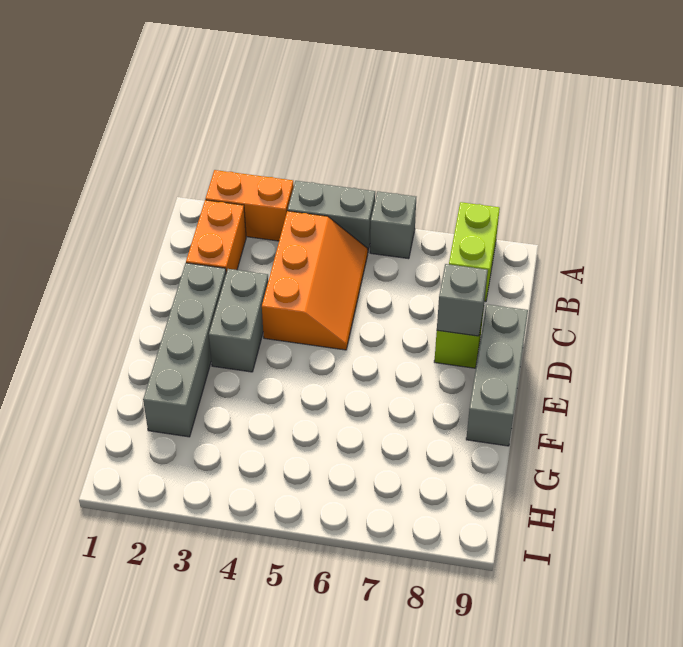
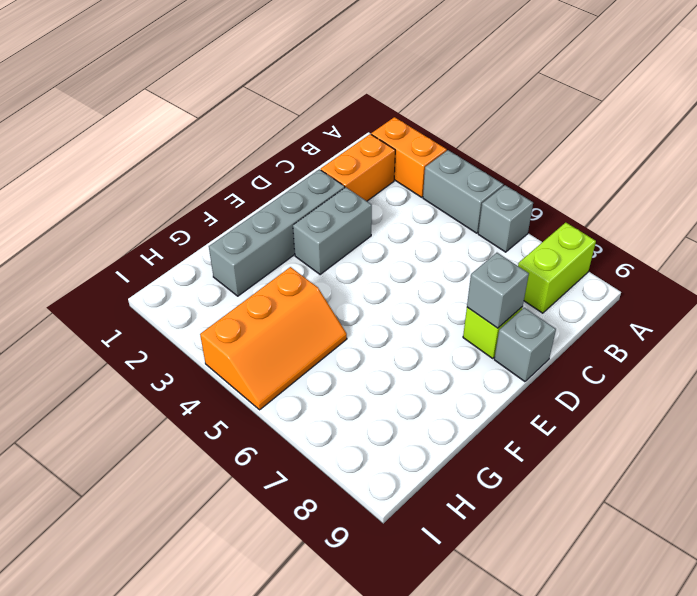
orange slope B4:D5 level 1 top 4 -> orange slope G4:I5 level 1 top 4
grey brick D9:F9 level 1 -> grey brick D9 level 1

